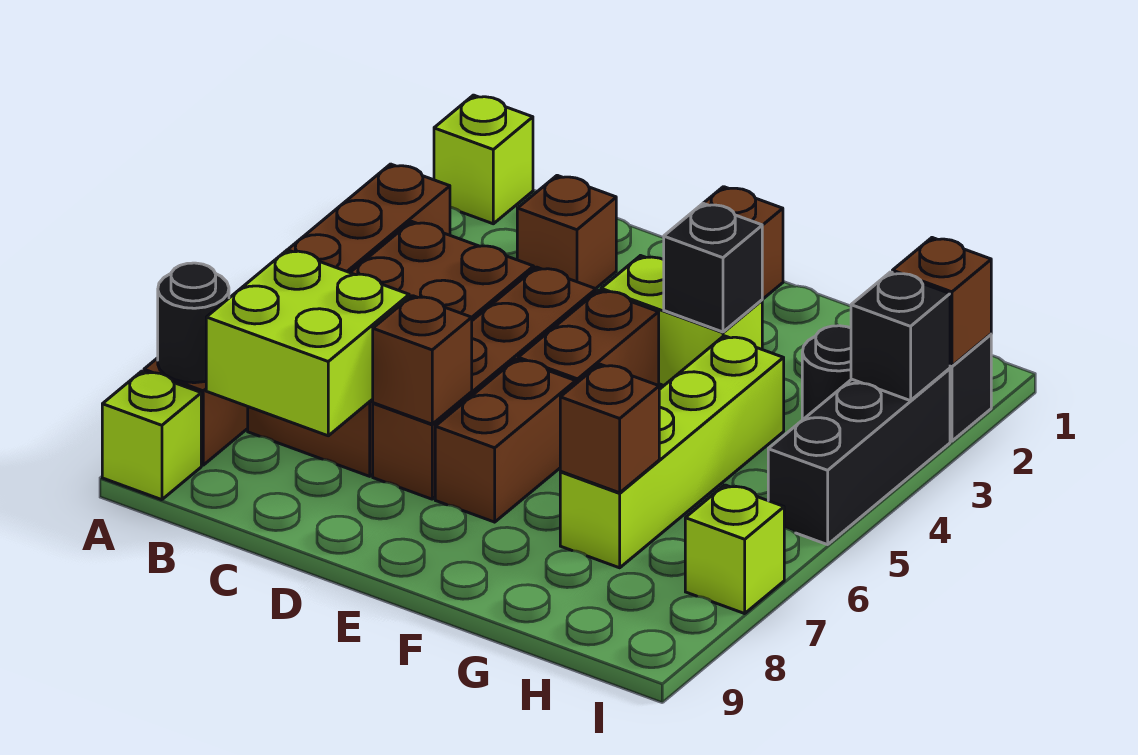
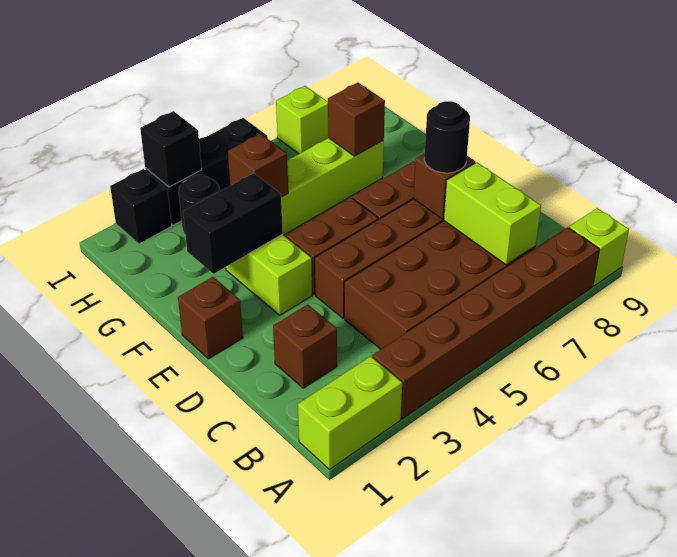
lime brick A1 level 1 -> lime brick A1:A2 level 1
black round brick A8 level 2 -> black round brick D7 level 3
lime brick B7:C8 level 2 -> lime brick B7:C7 level 2
black brick F3 level 2 -> black brick F2:F3 level 2
brown brick I2 level 2 -> brown brick G4 level 2

